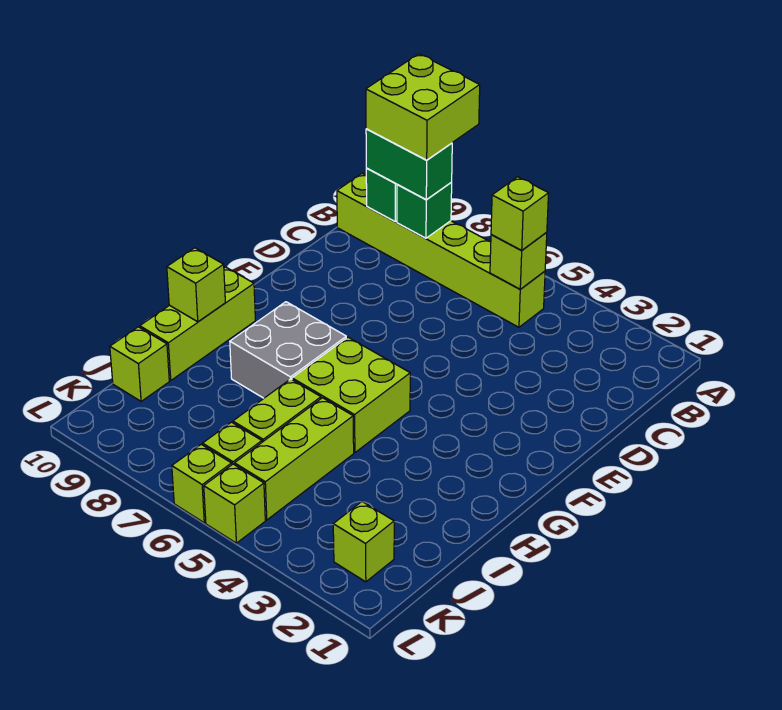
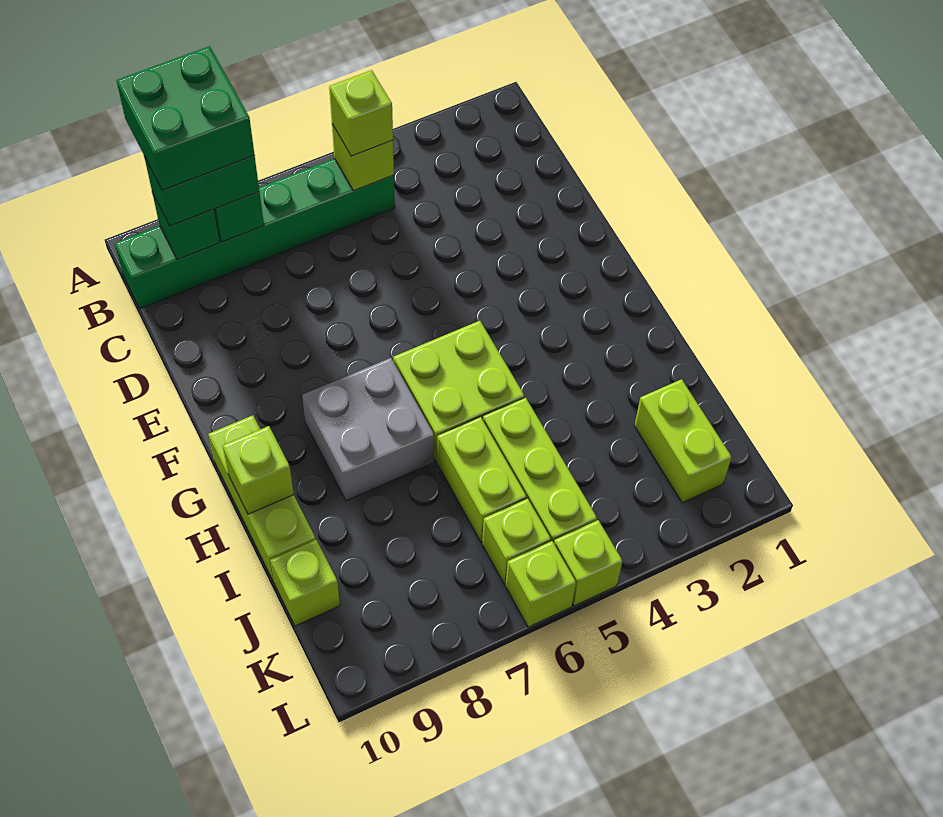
lime brick A8:B9 level 4 -> green brick A8:B9 level 4
lime brick B5:B10 level 1 -> green brick B5:B10 level 1
lime brick K2 level 1 -> lime brick J2:K2 level 1

